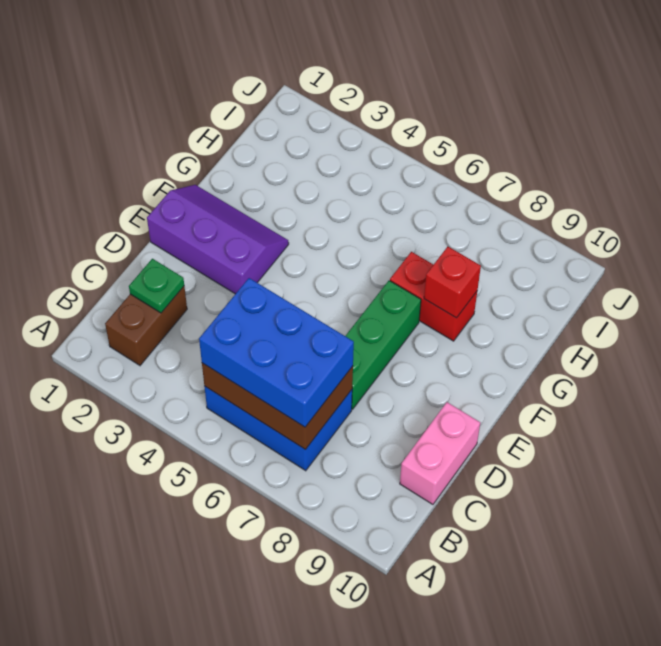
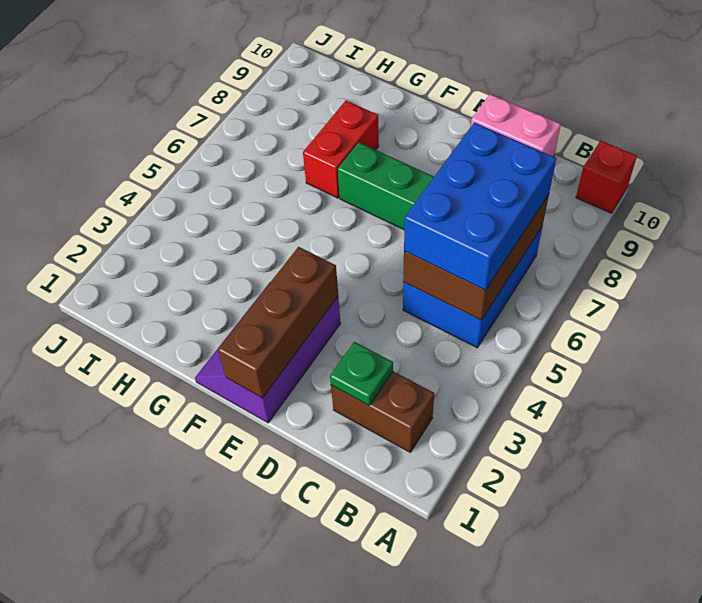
none -> brown brick E1:E3 level 2
red brick G8 level 2 -> red brick A10 level 1

